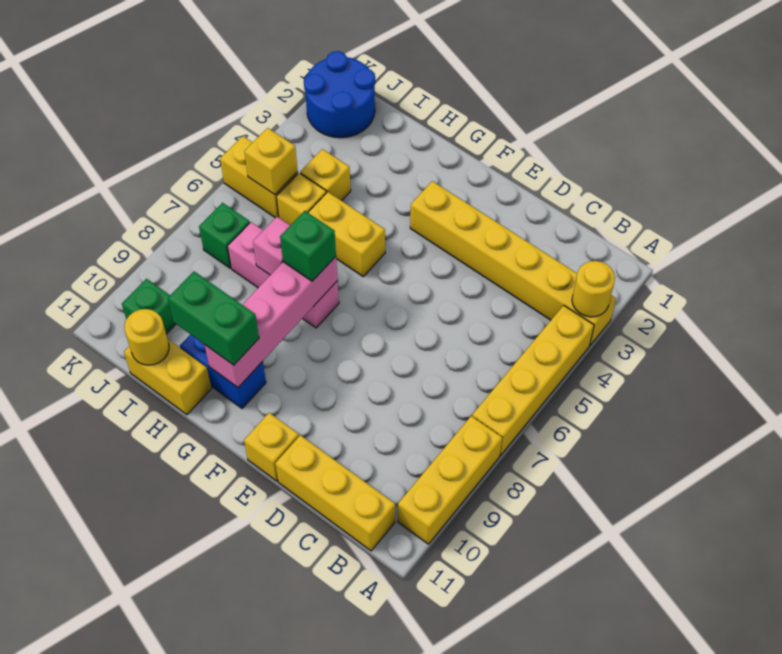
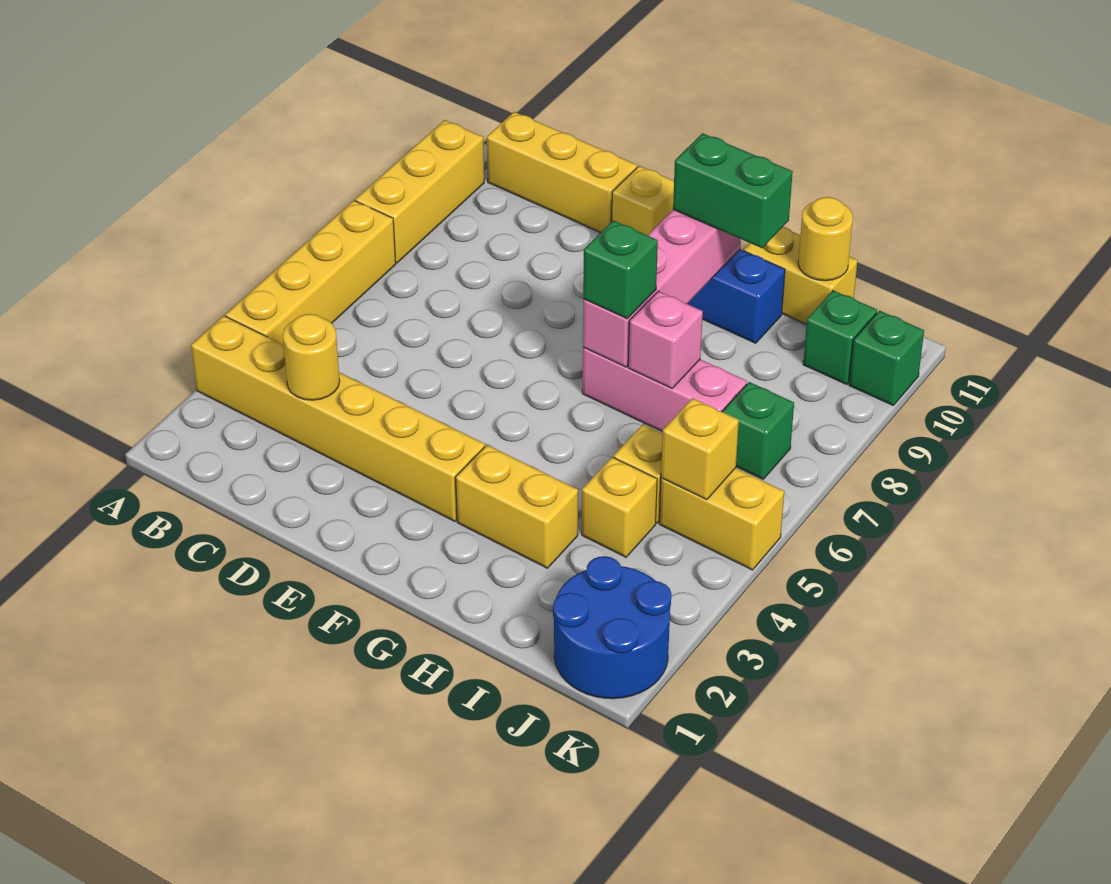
yellow round brick A3 level 2 -> yellow round brick C3 level 2
yellow brick G5:H5 level 1 -> yellow brick G3:H3 level 1
none -> green brick K10 level 1

